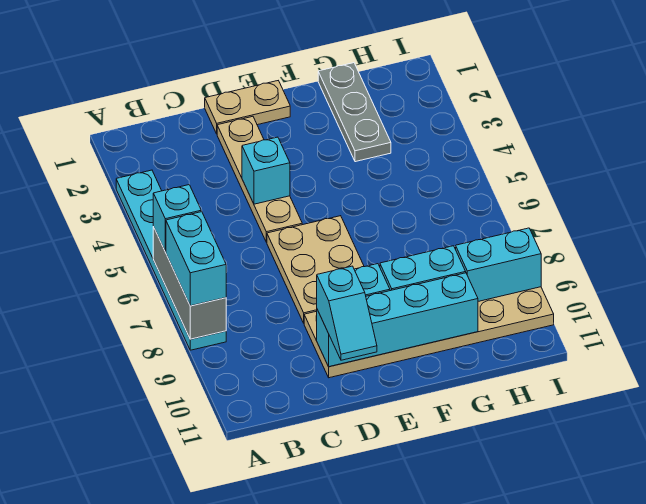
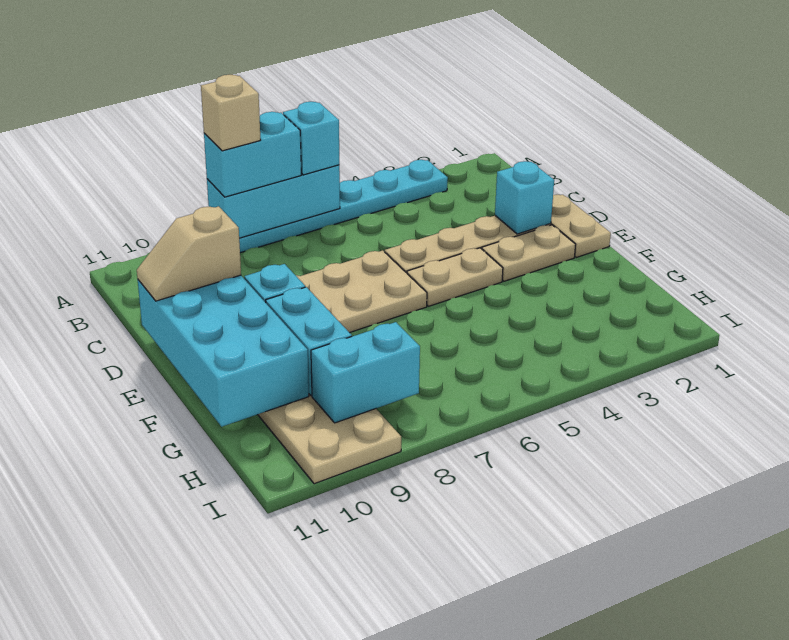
grey brick A6:A8 level 2 -> cyan brick A6:A8 level 2
none -> tan brick A8 level 4
cyan brick D4 level 2 -> cyan brick D2 level 2
cyan brick D10:G10 level 2 -> cyan brick D10:G11 level 2
cyan slope D10:D11 level 3 top 10 -> tan slope D10:D11 level 3 top 10
none -> tan plate E2:E3 level 1
none -> tan plate E4:E5 level 1
grey plate G1:G3 level 1 -> none
cyan brick H9:I9 level 2 -> cyan brick H8:H9 level 2

